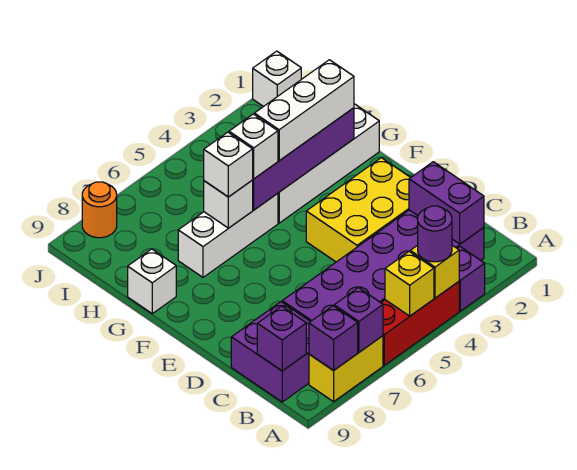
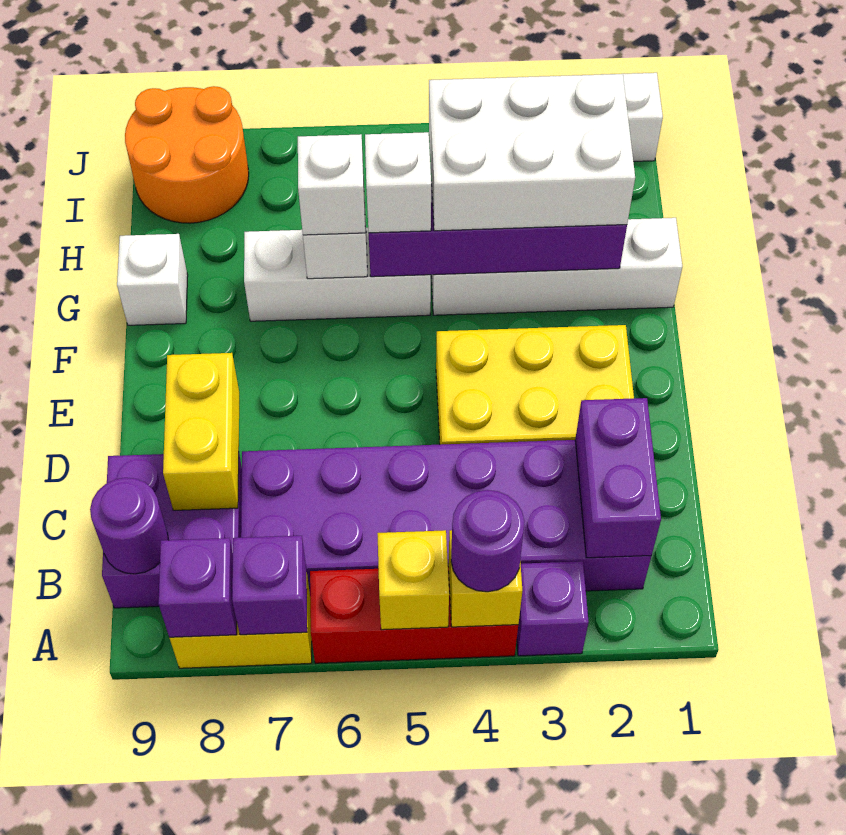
purple brick B9 level 2 -> purple round brick B9 level 2
none -> yellow brick C8:D8 level 2
white brick G2:G4 level 3 -> white brick G2:H4 level 3
orange round brick J8 level 1 -> orange round brick I8:J9 level 1

